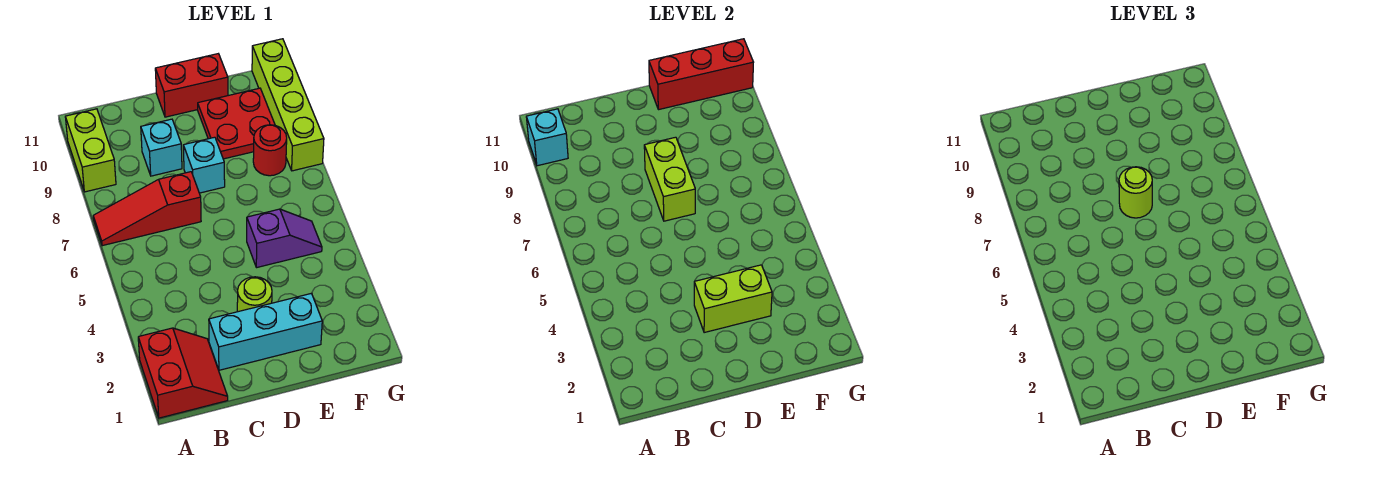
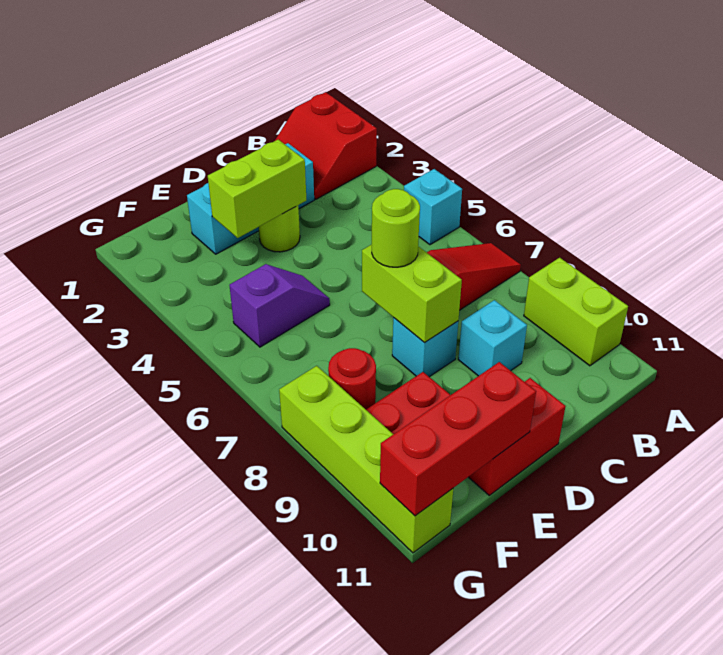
cyan brick A10 level 2 -> cyan brick A5 level 1
purple slope E5:F5 level 1 top E -> purple slope E5:F5 level 1 top F

